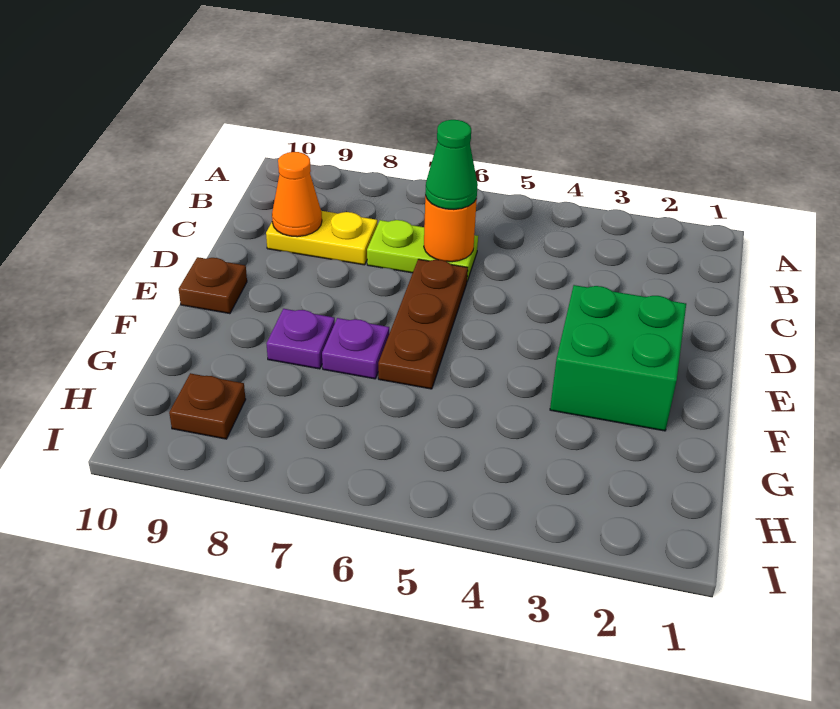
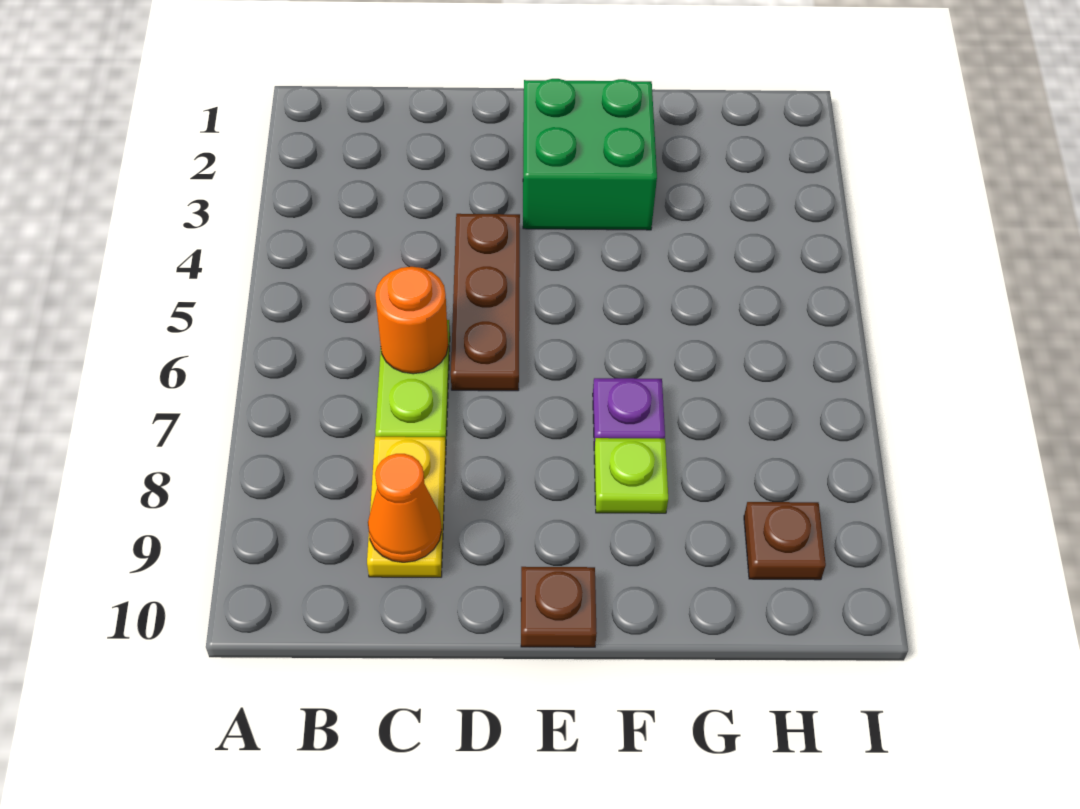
green cone C6 level 3 -> none
brown plate D6:F6 level 1 -> brown plate D4:D6 level 1
purple plate F8 level 1 -> lime plate F8 level 1

